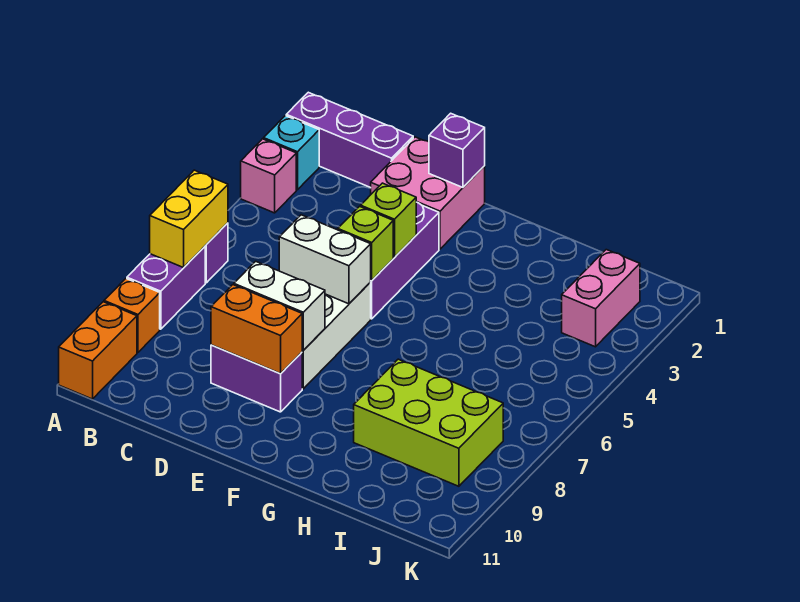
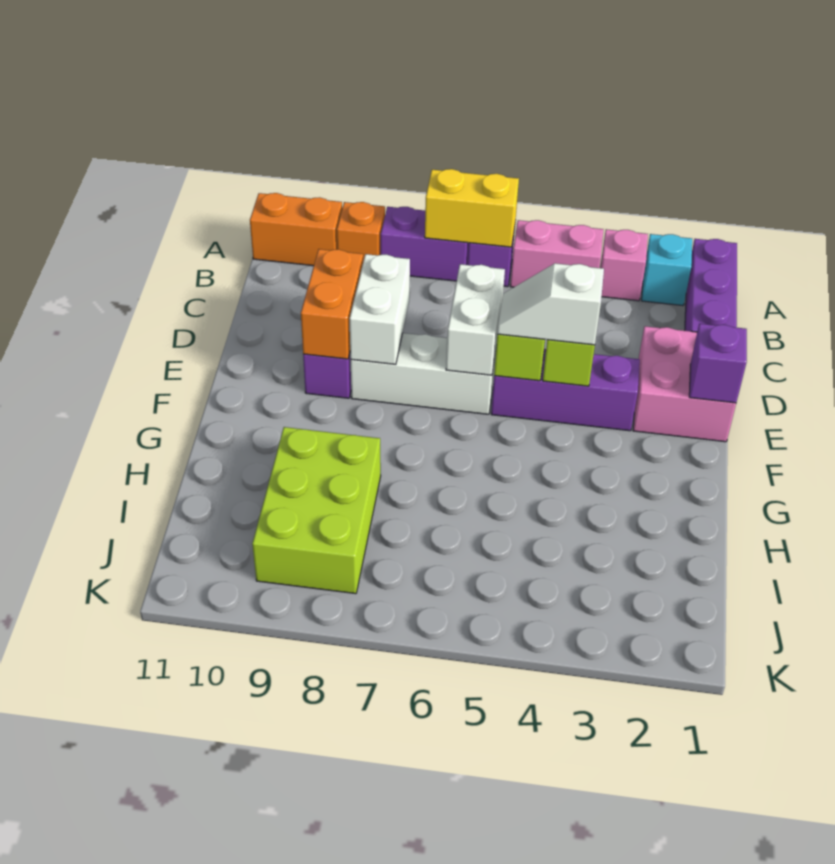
none -> white slope E4:E5 level 3 top 4
pink brick J2:J3 level 1 -> pink brick A4:A5 level 1

